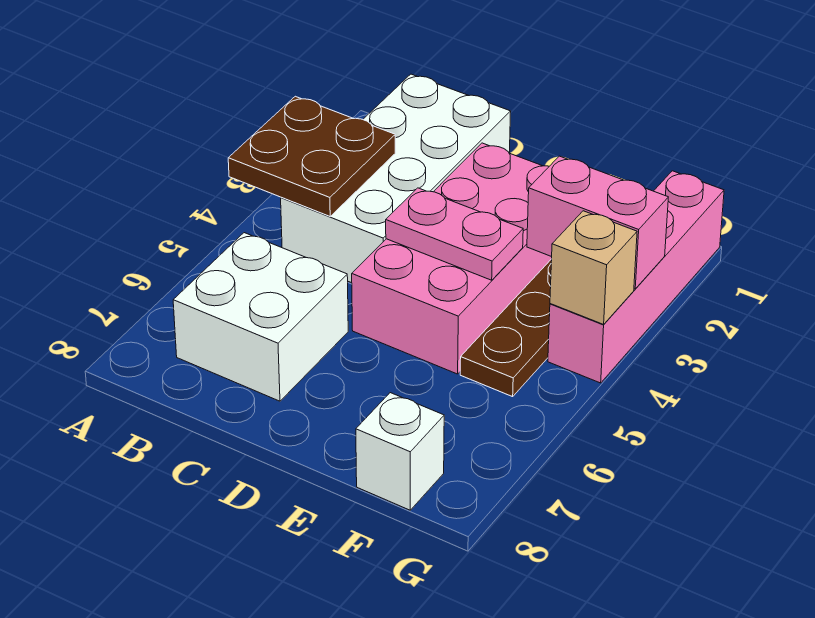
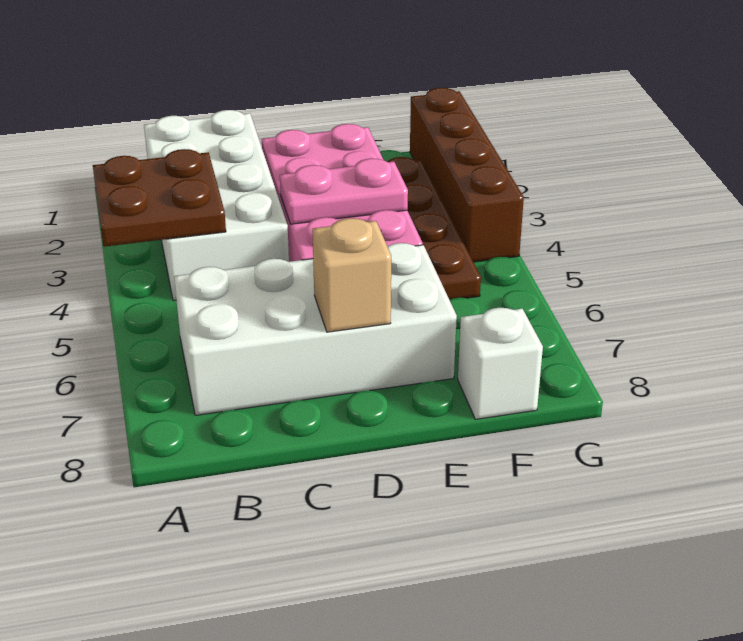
white brick B6:C7 level 1 -> white brick B6:E7 level 1
pink brick F3:G3 level 2 -> none
pink brick G1:G4 level 1 -> brown brick G1:G4 level 1
tan brick G4 level 2 -> tan brick D7 level 2

